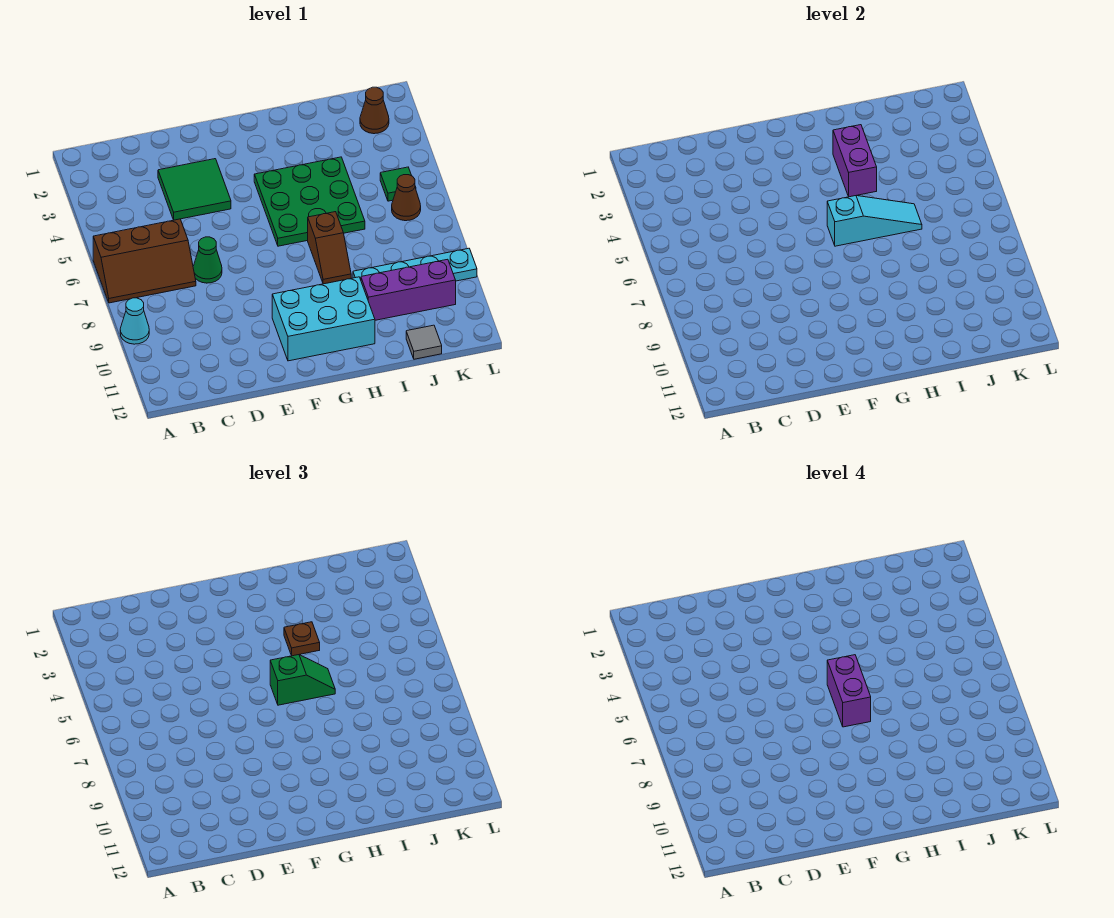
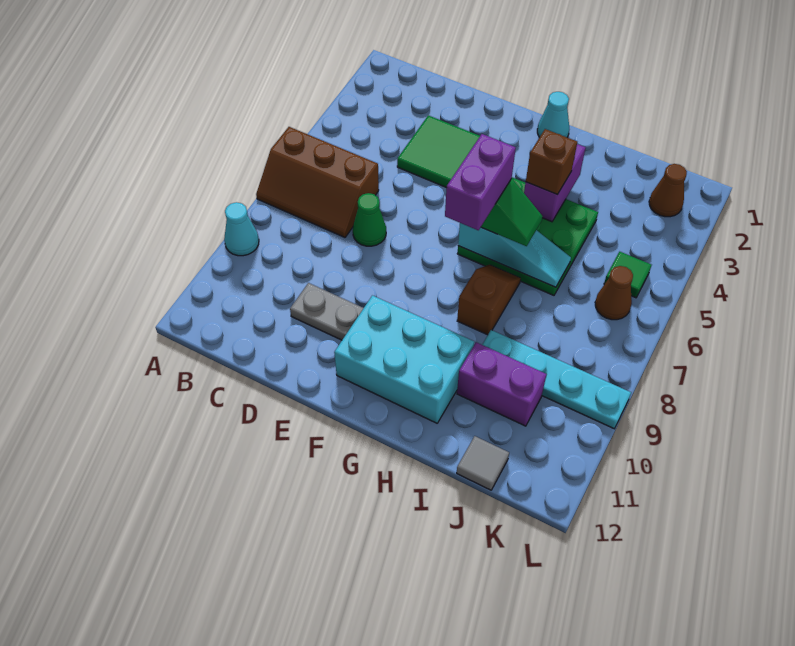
none -> grey plate D10:E10 level 1
none -> cyan cone G1 level 1
brown plate H4 level 3 -> brown brick H4 level 3
brown slope H7:H8 level 1 top 7 -> brown slope H7:H8 level 1 top 8
purple brick I10:K10 level 1 -> purple brick I10:J10 level 1

